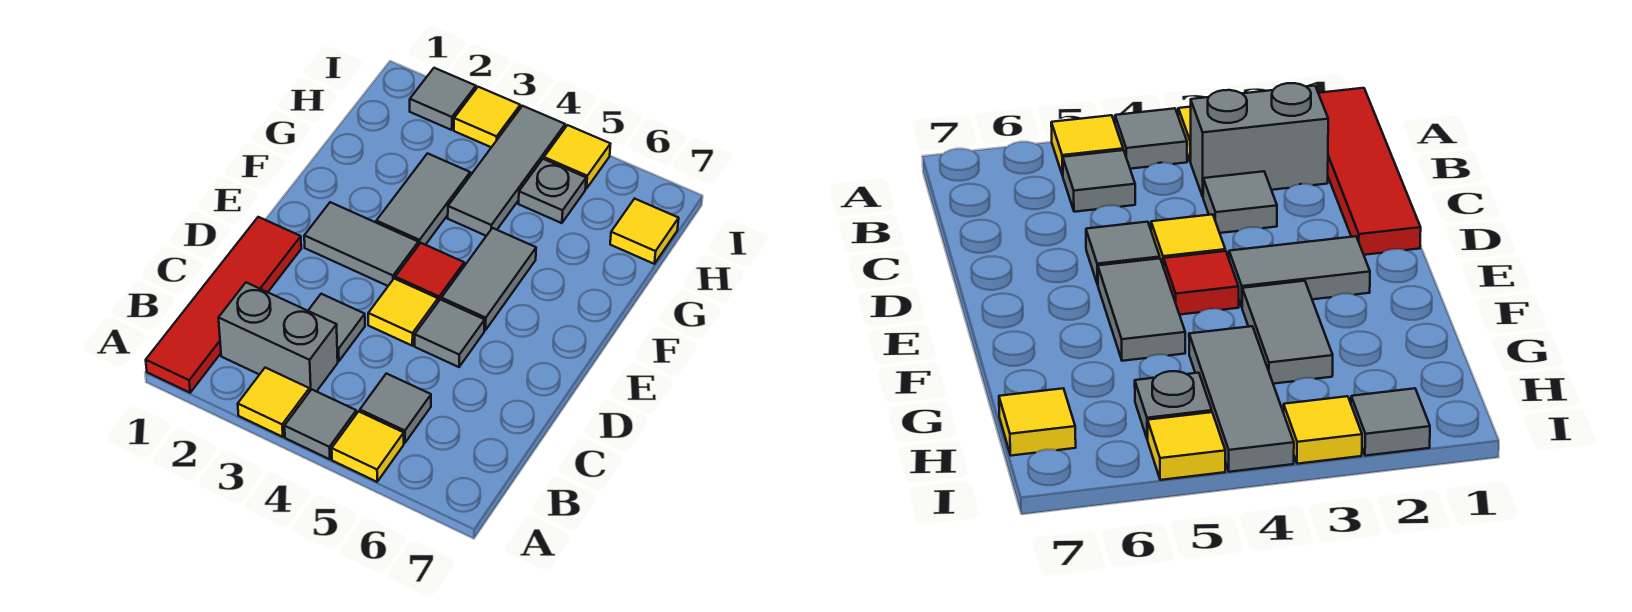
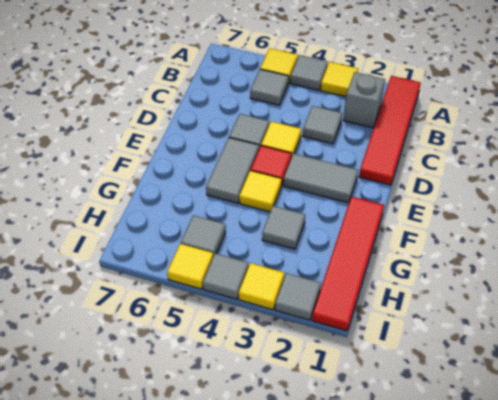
grey brick B2:B3 level 1 -> grey brick B2 level 1
none -> red tile F1:I1 level 1
grey tile F3:G3 level 1 -> grey tile G3 level 1
grey tile G4:I4 level 1 -> grey tile I4 level 1
grey plate H5 level 1 -> grey tile H5 level 1
yellow tile H7 level 1 -> yellow tile F4 level 1

